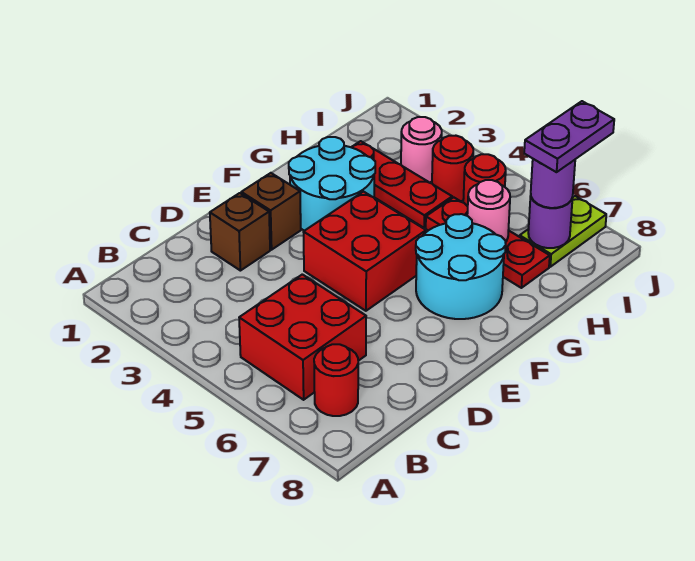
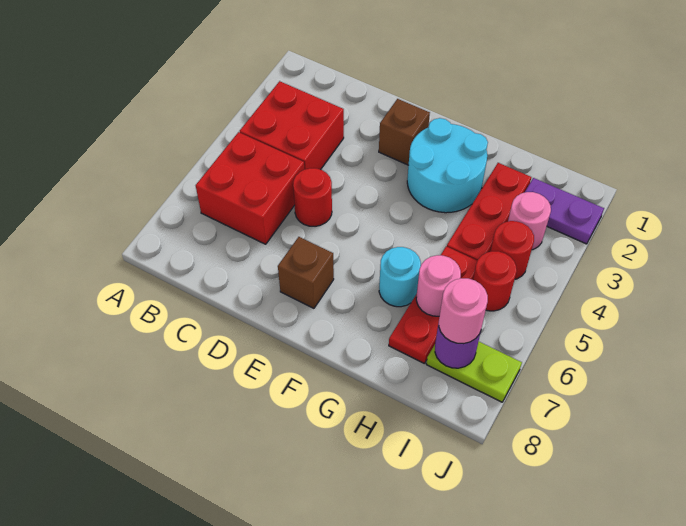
red round brick B7 level 1 -> red round brick D5 level 1
brown brick D2 level 1 -> brown brick E7 level 1
red brick E4:F5 level 1 -> red brick B3:C4 level 1
cyan round brick F6:G7 level 1 -> cyan round brick G6 level 1
purple round brick I7 level 3 -> pink round brick I7 level 3
purple plate I7:J7 level 4 -> purple plate I2:J2 level 1

